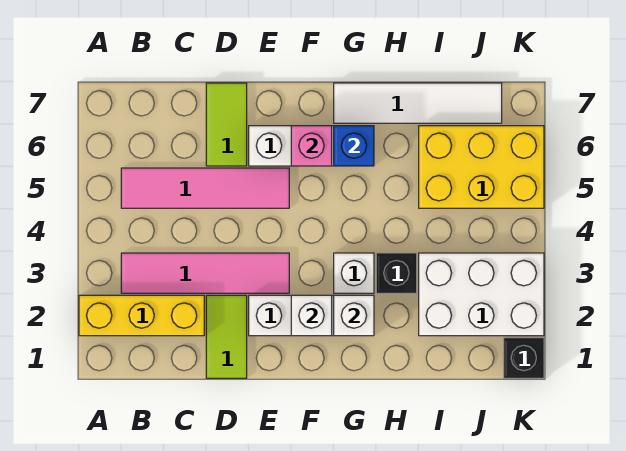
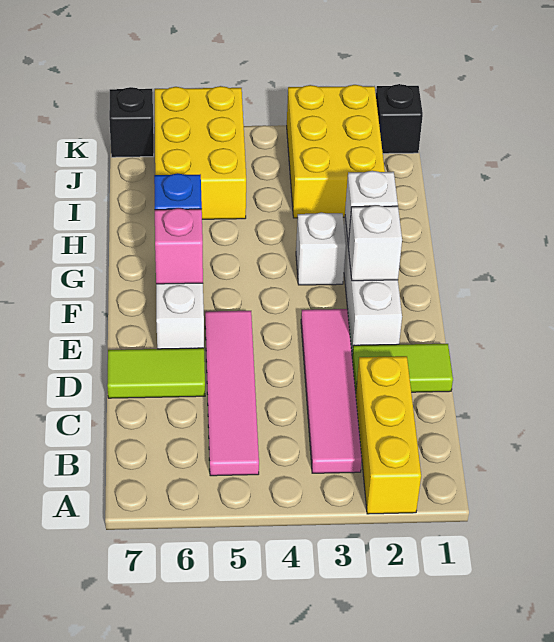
white tile G7:J7 level 1 -> none
black brick H3 level 1 -> black brick K7 level 1
white brick I2:K3 level 1 -> yellow brick I2:K3 level 1

